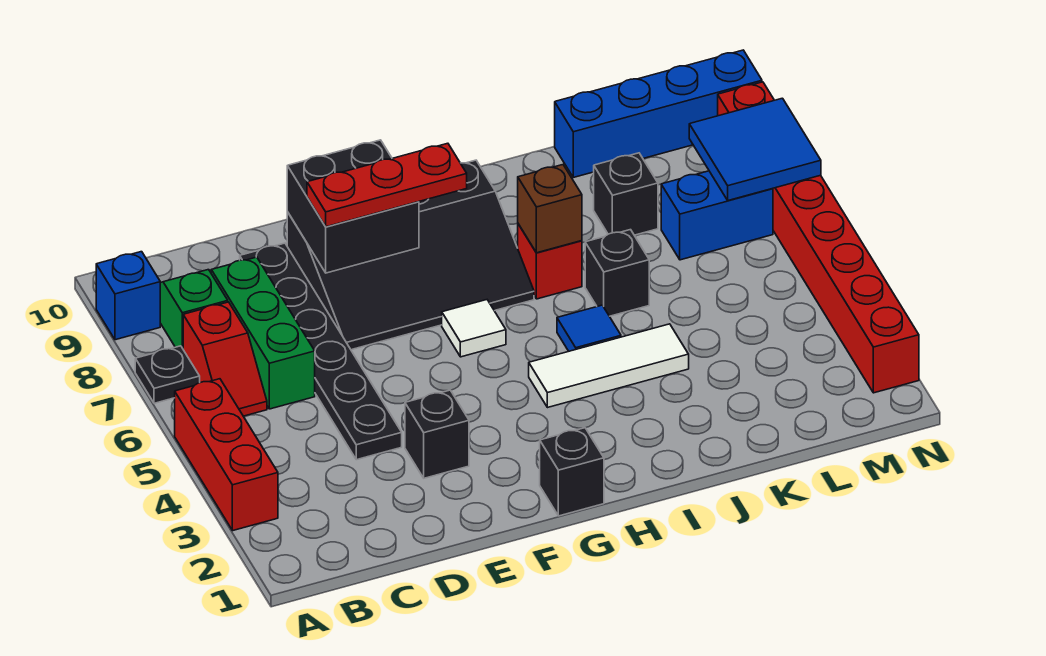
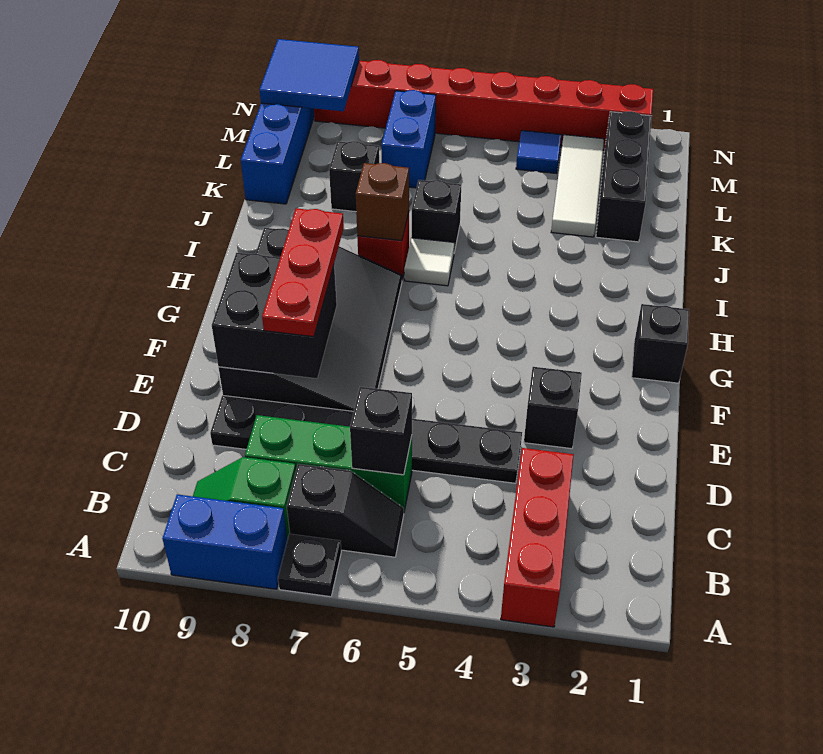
red brick A3:A5 level 1 -> red brick A3:C3 level 1
blue brick A9 level 1 -> blue brick A8:A9 level 1
red slope B6:B7 level 1 top 7 -> black slope B6:B7 level 1 top 7
none -> black brick C6 level 2
white tile G6 level 1 -> white tile I6 level 1
white tile H4:J4 level 1 -> white tile K3:M3 level 1
blue tile I5 level 1 -> blue tile M4 level 1
none -> black brick K2:M2 level 1
blue tile M7:N8 level 2 -> blue tile M9:N10 level 2

